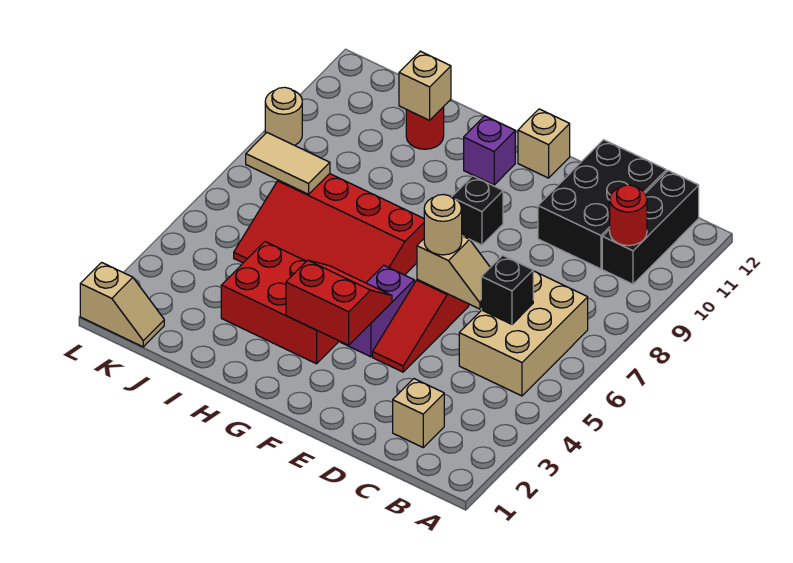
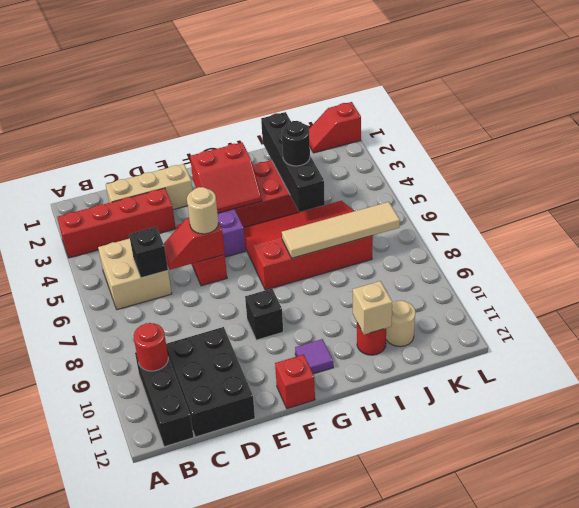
none -> red brick A3:D3 level 1
tan brick B5:C7 level 1 -> tan brick B5:C6 level 1
tan brick C2 level 1 -> tan brick C2:E2 level 1
tan slope D6:E6 level 2 top E -> red slope D6:E6 level 2 top E
tan brick F12 level 1 -> red brick F12 level 1
purple brick G11 level 1 -> purple tile G11 level 1
none -> black brick I2:I5 level 2
none -> black round brick I4 level 3
tan tile J7:K7 level 2 -> tan tile H7:K7 level 2
tan slope K1:L1 level 1 top L -> red slope K1:L1 level 1 top L
tan round brick L9 level 1 -> tan round brick J11 level 1

